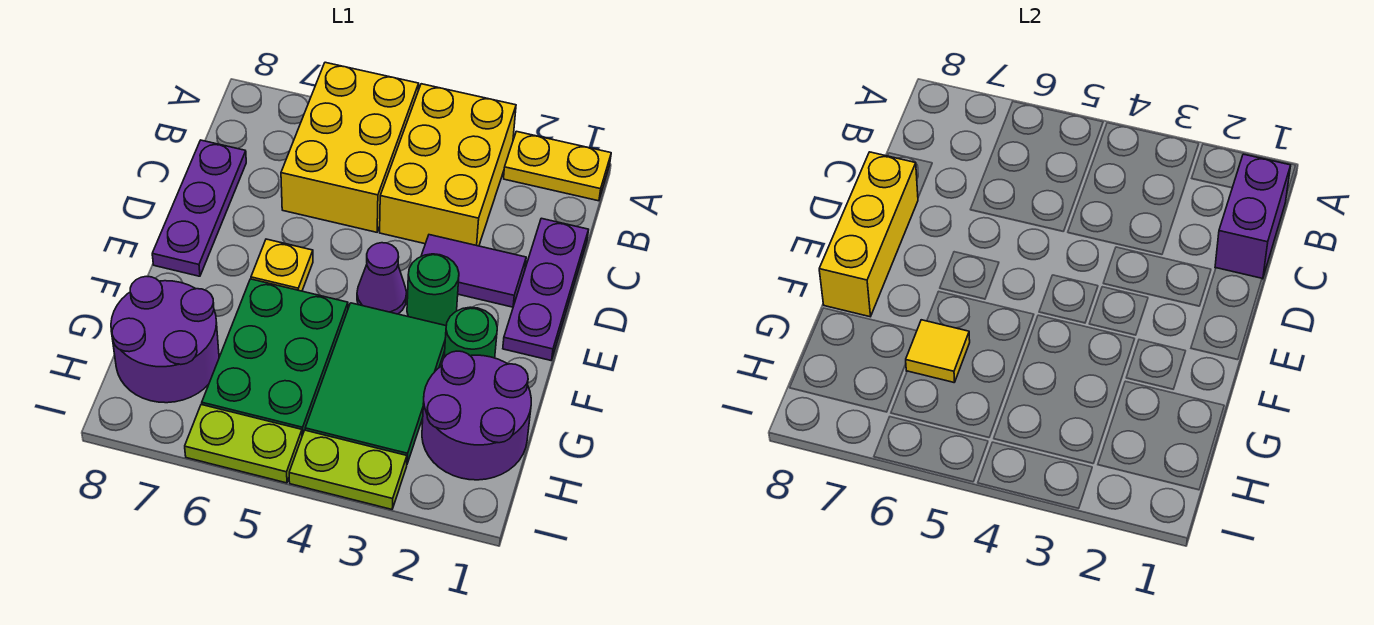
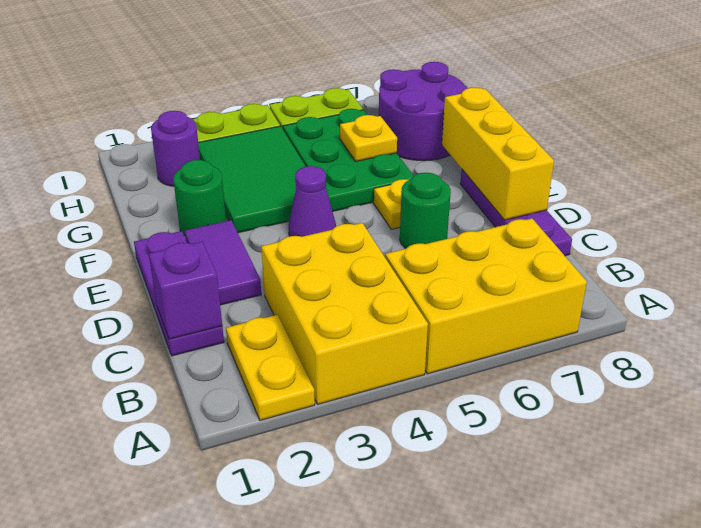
yellow plate A1:A2 level 1 -> yellow plate A2:B2 level 1
yellow brick A5:C6 level 1 -> yellow brick A5:B7 level 1
purple brick B1:C1 level 2 -> purple brick C1 level 2
purple tile D2:D3 level 1 -> purple tile D2:E2 level 1
green round brick E3 level 1 -> green round brick D6 level 1
purple round brick G1:H2 level 1 -> purple round brick H2 level 1
yellow tile G6 level 2 -> yellow plate G6 level 2

